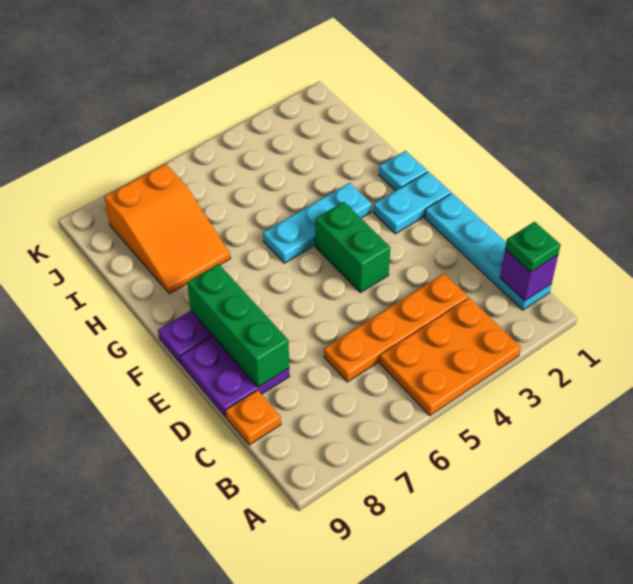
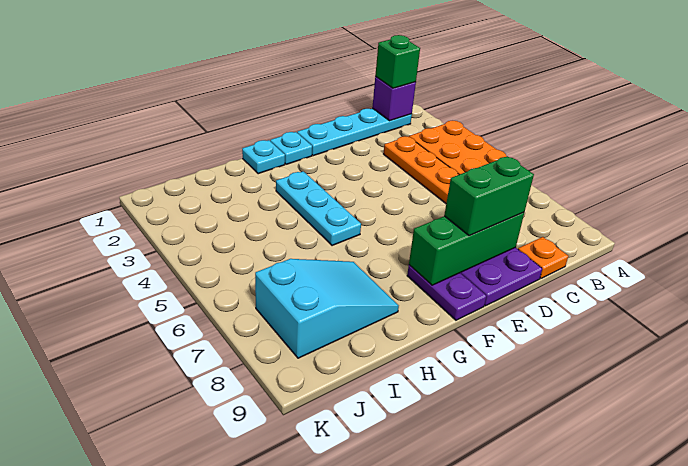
green plate B1 level 3 -> green brick B1 level 3
green brick E4:F4 level 1 -> green brick D8:E8 level 3
cyan plate F1:F2 level 1 -> cyan plate F1 level 1
orange slope H7:J8 level 1 top J -> cyan slope H7:J8 level 1 top J

